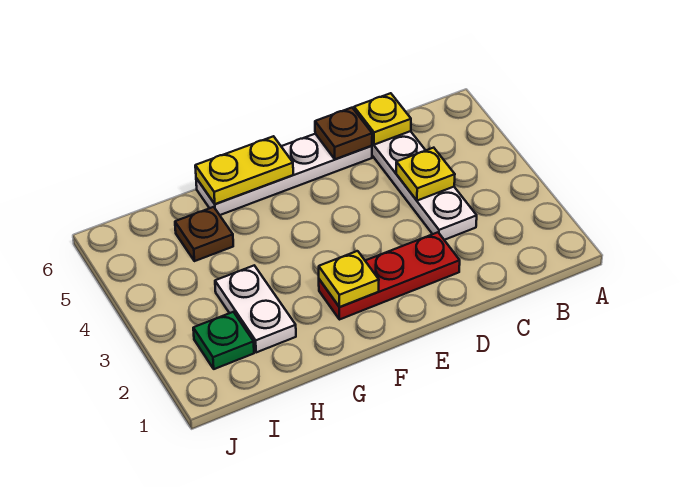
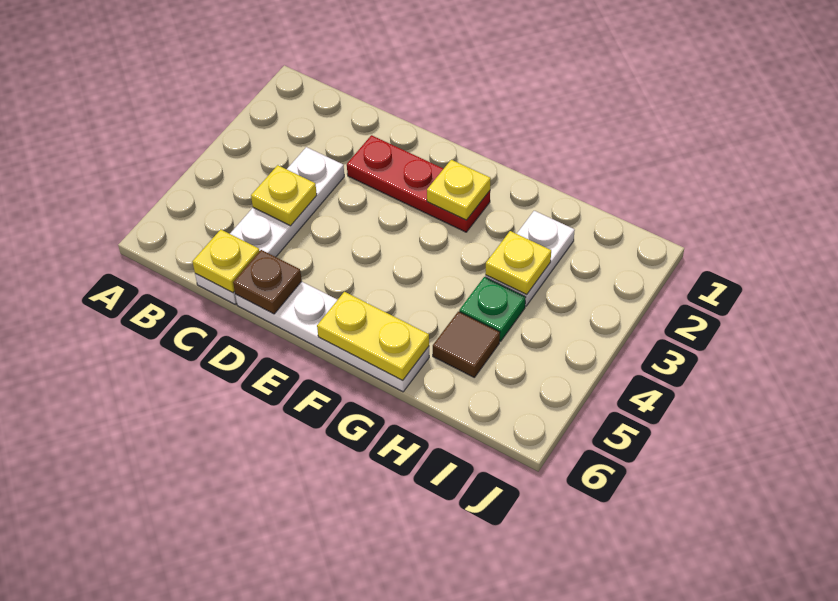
none -> yellow plate H3 level 2
brown plate H5 level 1 -> brown tile H5 level 1
green plate I2 level 1 -> green plate H4 level 1

